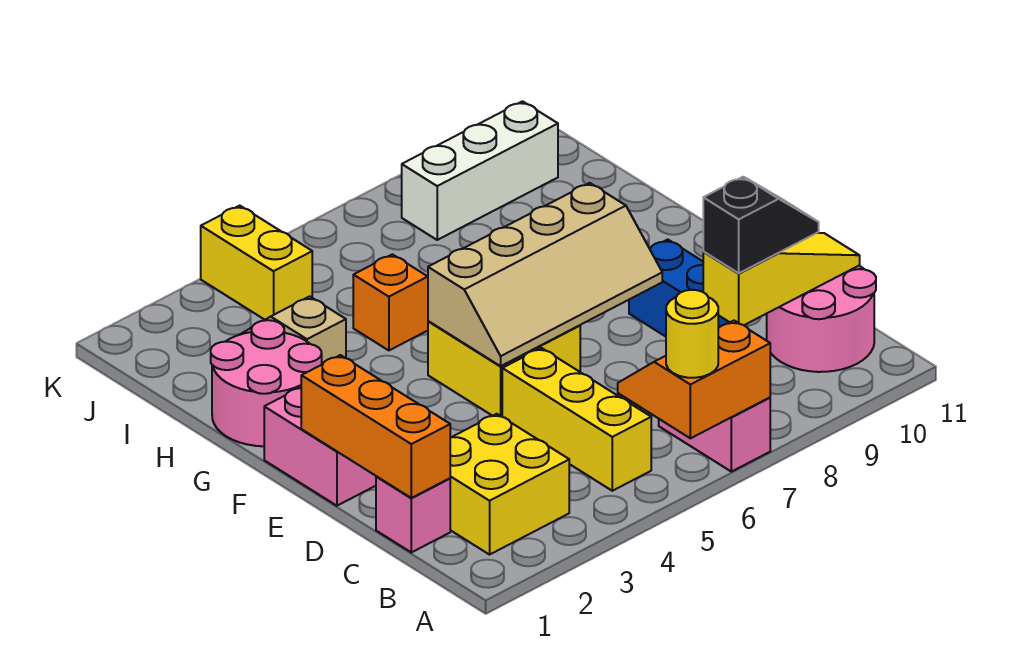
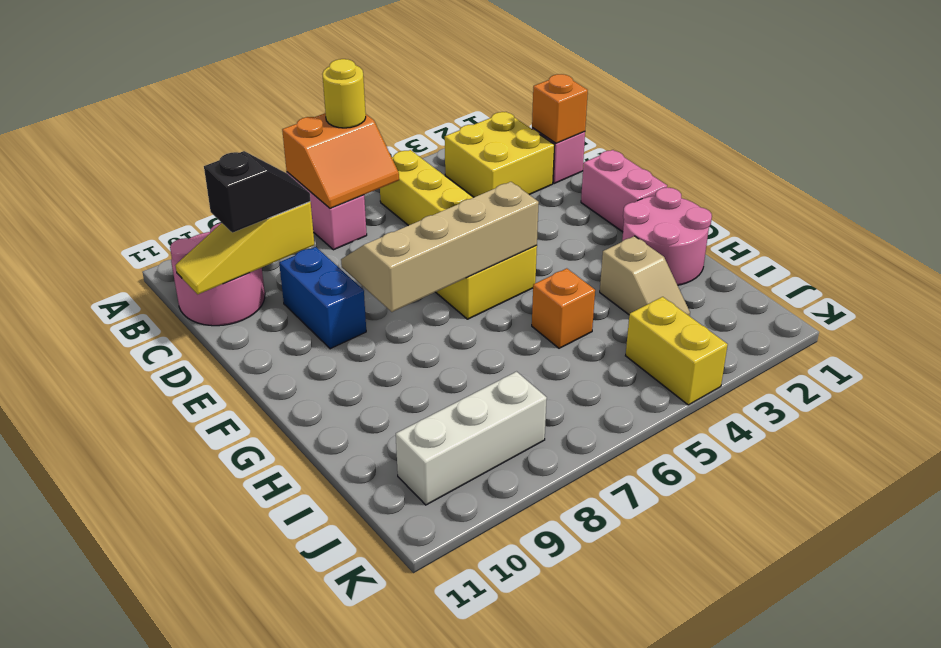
orange brick C1:E1 level 2 -> orange brick C1 level 2
black slope C9:C10 level 3 top 9 -> black slope C9:C10 level 3 top 10

